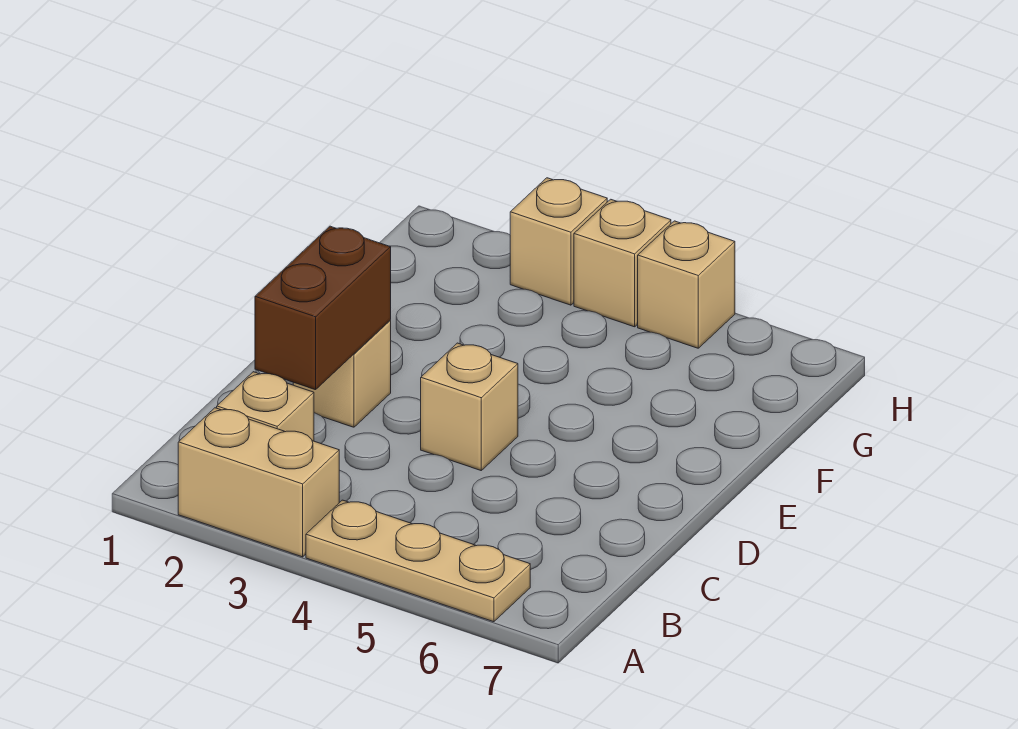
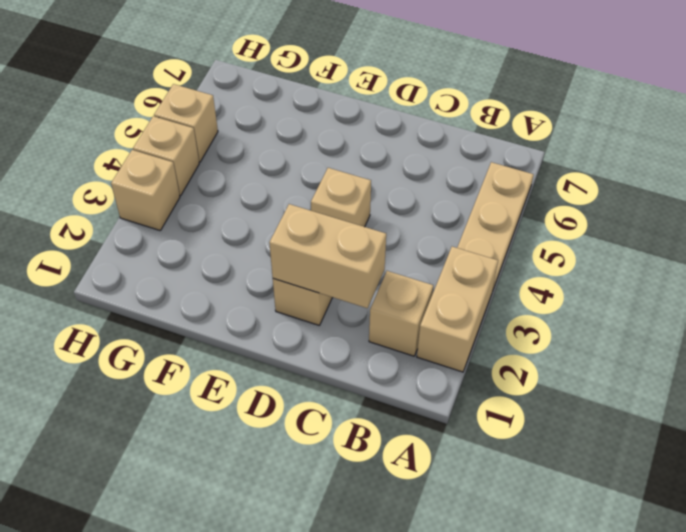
brown brick C2:D2 level 2 -> tan brick C2:D2 level 2

